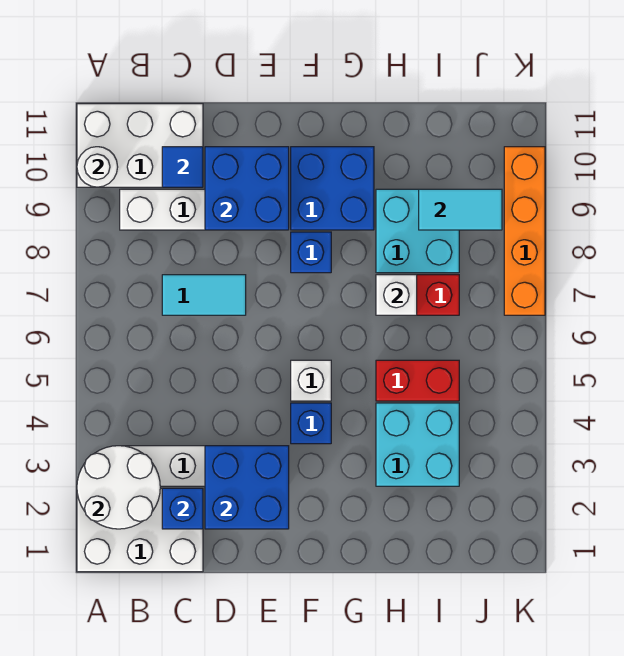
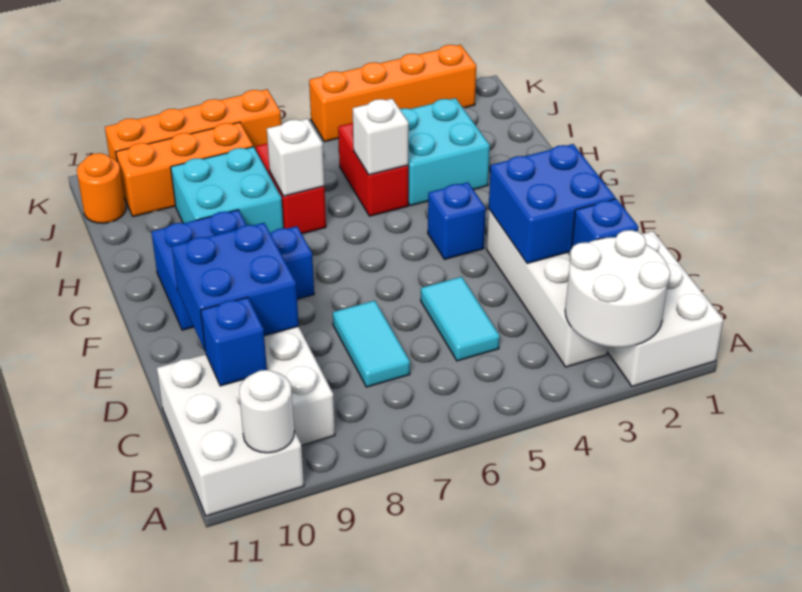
blue tile C10 level 2 -> blue brick C10 level 2
white brick F5 level 1 -> white brick H5 level 2
cyan tile I9:J9 level 2 -> cyan tile C5:D5 level 1
none -> orange brick J8:J10 level 1
none -> orange round brick J11 level 1
none -> orange brick K2:K5 level 1

